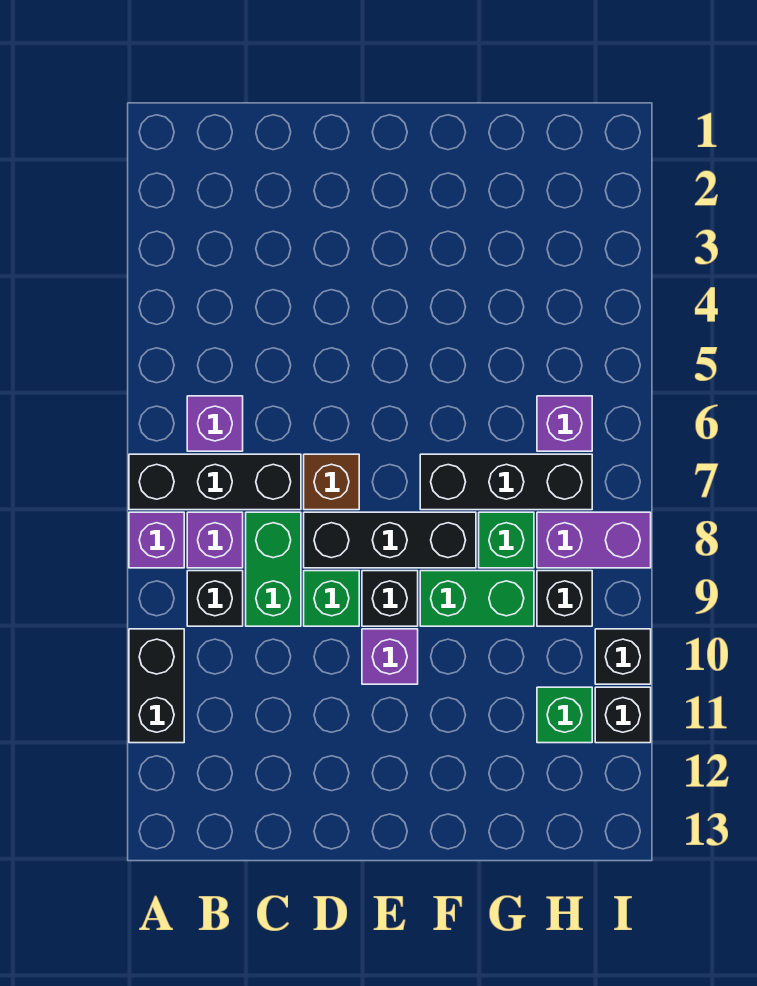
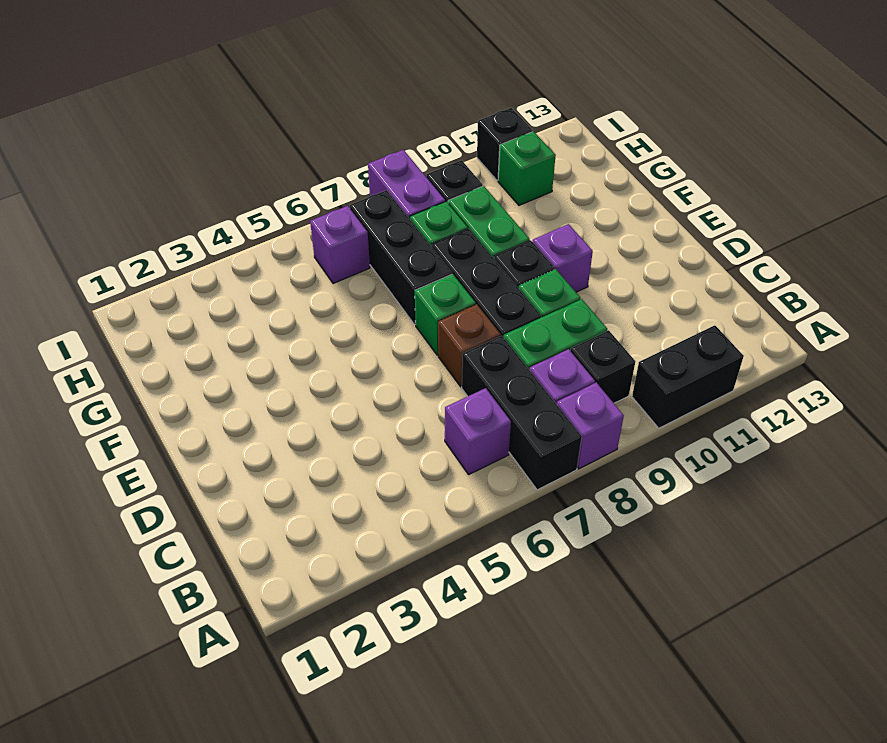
none -> green brick E7 level 1
black brick I10 level 1 -> none

